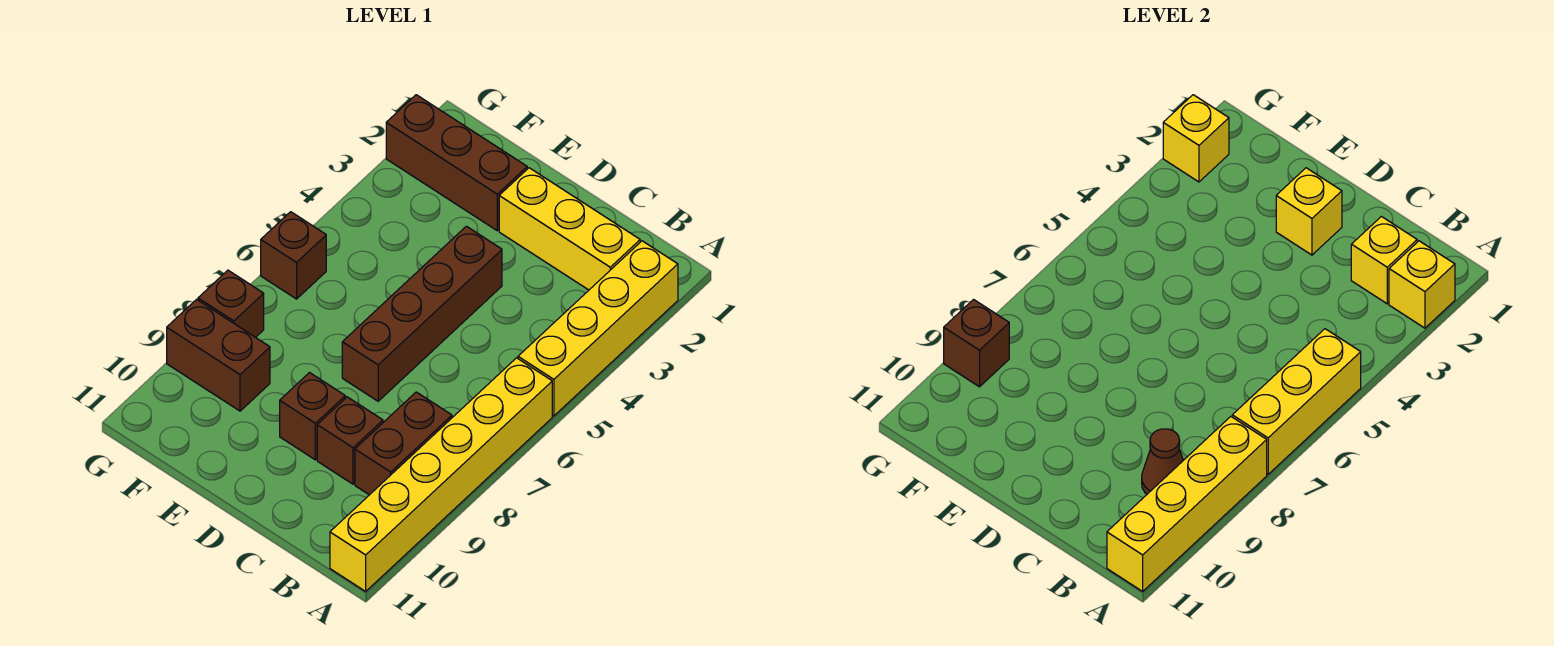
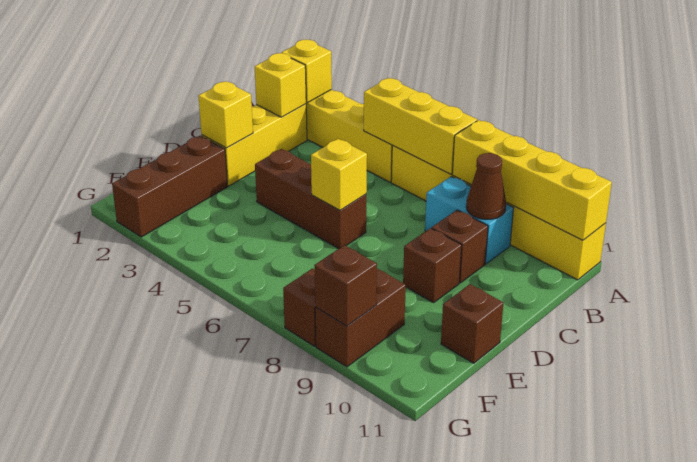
brown brick B8:B9 level 1 -> cyan brick B8:B9 level 1
brown brick D4:D7 level 1 -> brown brick D4:D6 level 1
yellow brick G2 level 2 -> yellow brick D6 level 2
brown brick G6 level 1 -> brown brick E11 level 1

